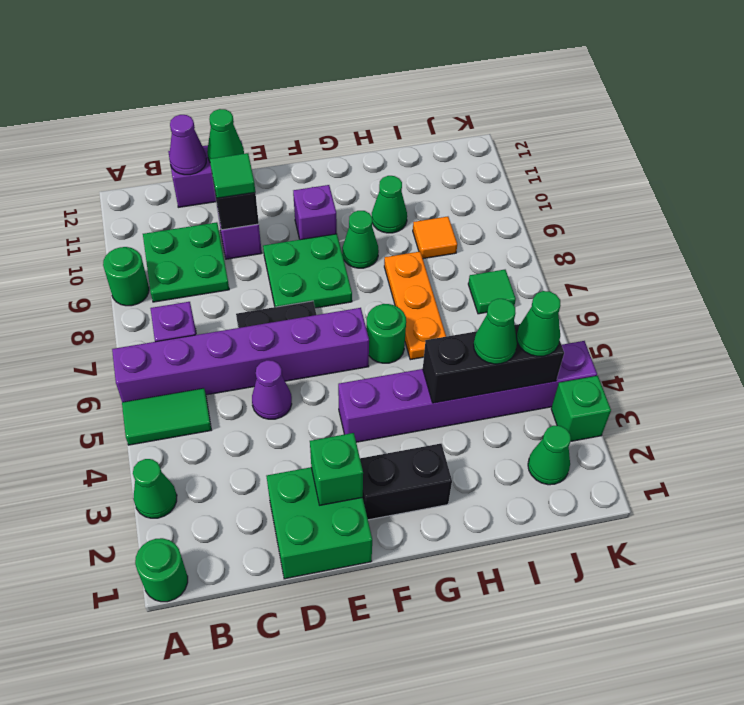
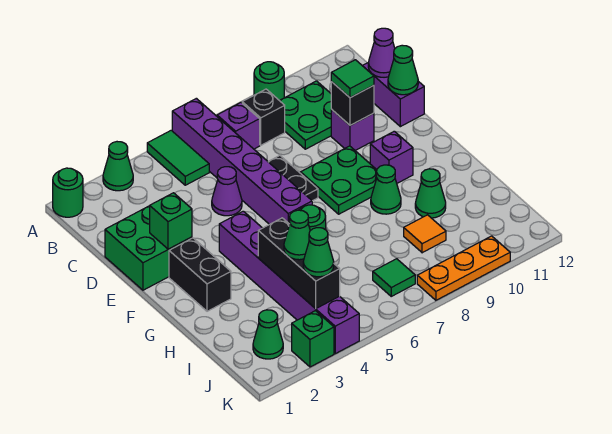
none -> black brick B8 level 1
orange plate H6:H8 level 1 -> orange plate K8:K10 level 1

